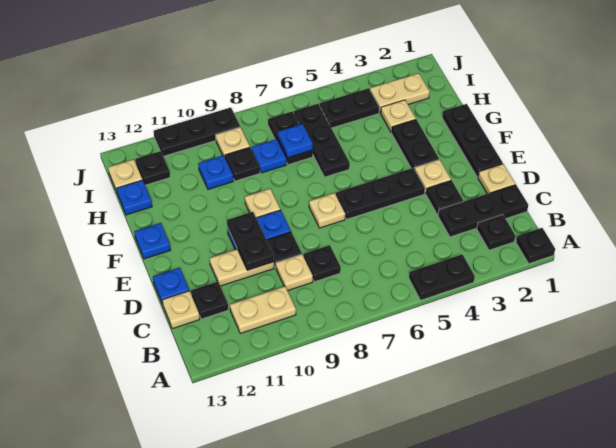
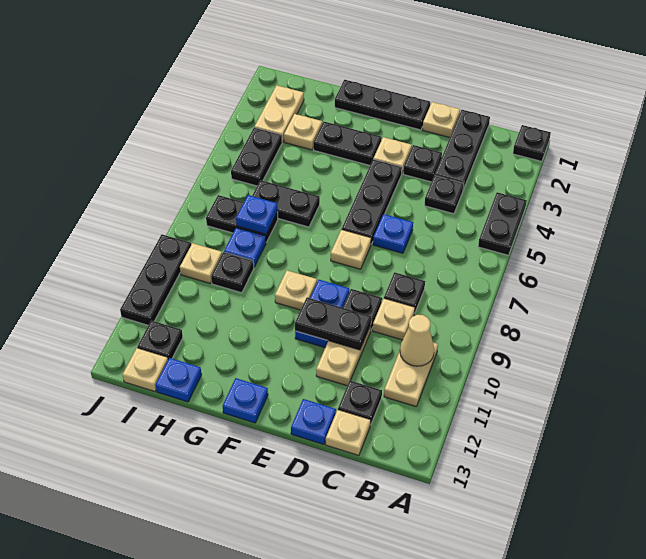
black plate B2 level 1 -> black plate C4 level 1
none -> tan cone B10 level 2
black plate G6:I6 level 1 -> black plate G6:H6 level 1
blue plate H10 level 1 -> blue plate D6 level 1

